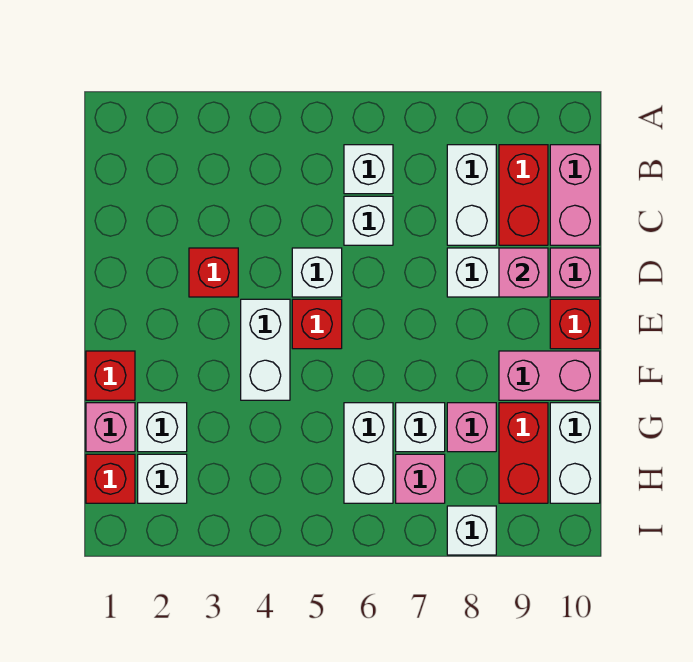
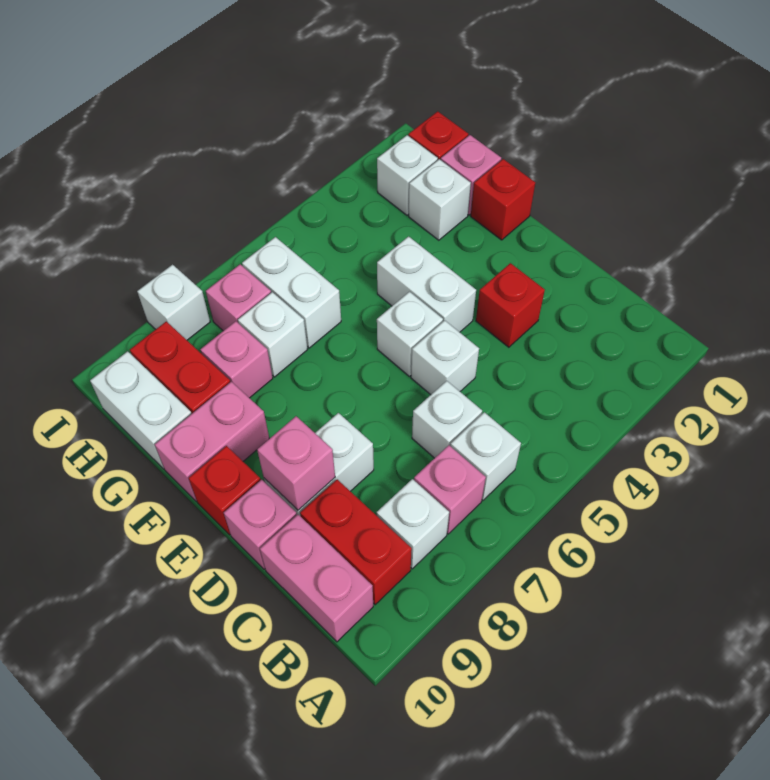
none -> pink brick B7 level 1
white brick B8:C8 level 1 -> white brick B8 level 1
red brick E5 level 1 -> white brick E5 level 1

